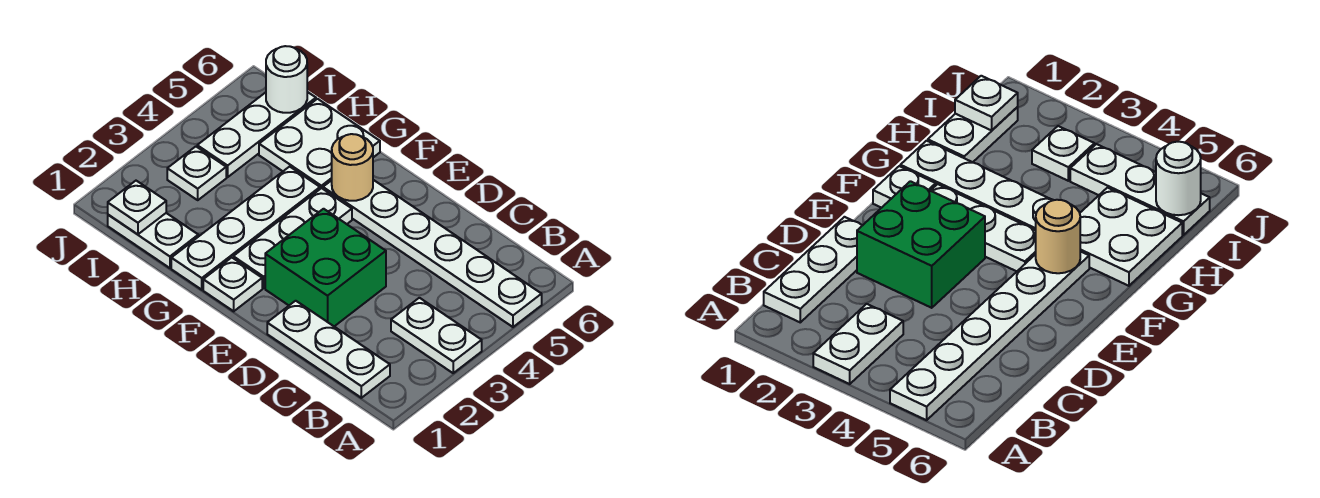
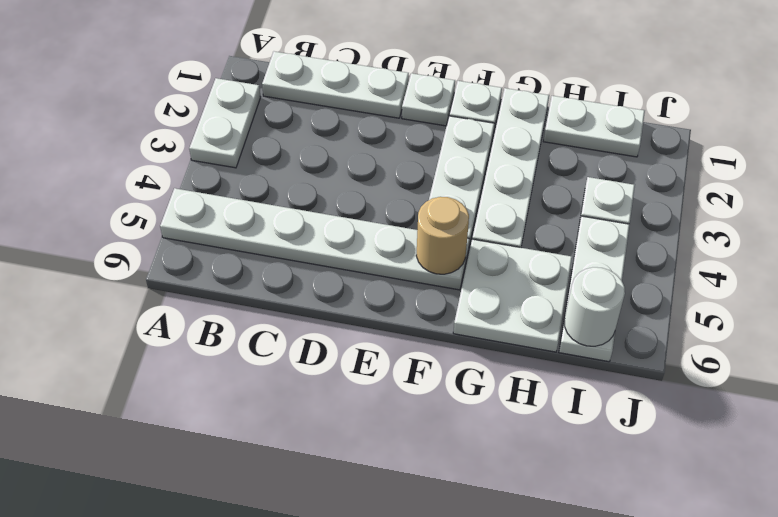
white plate A3:B3 level 1 -> white plate A2:A3 level 1
green brick D2:E3 level 1 -> none
white plate I1 level 2 -> white plate E1 level 1

